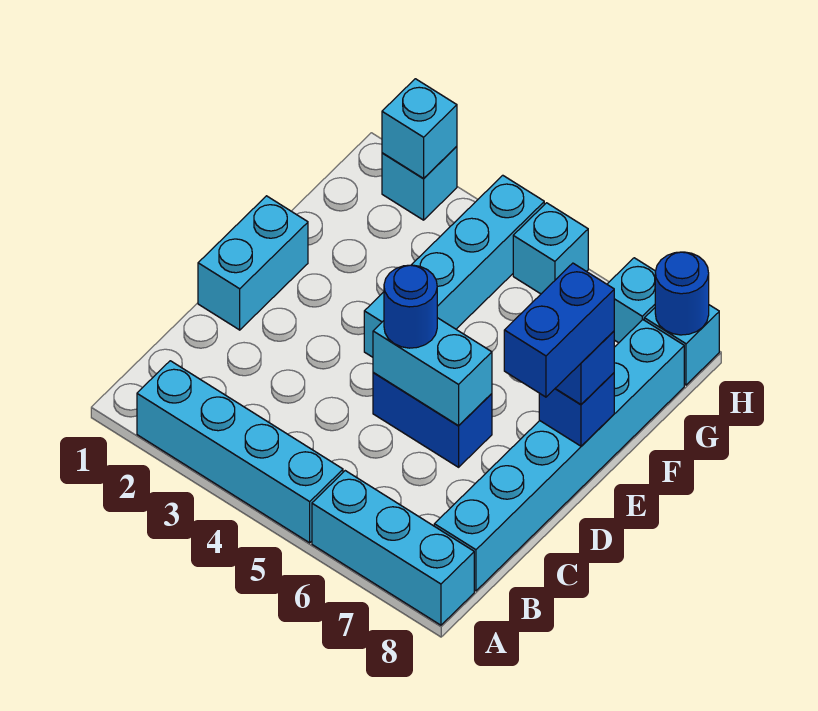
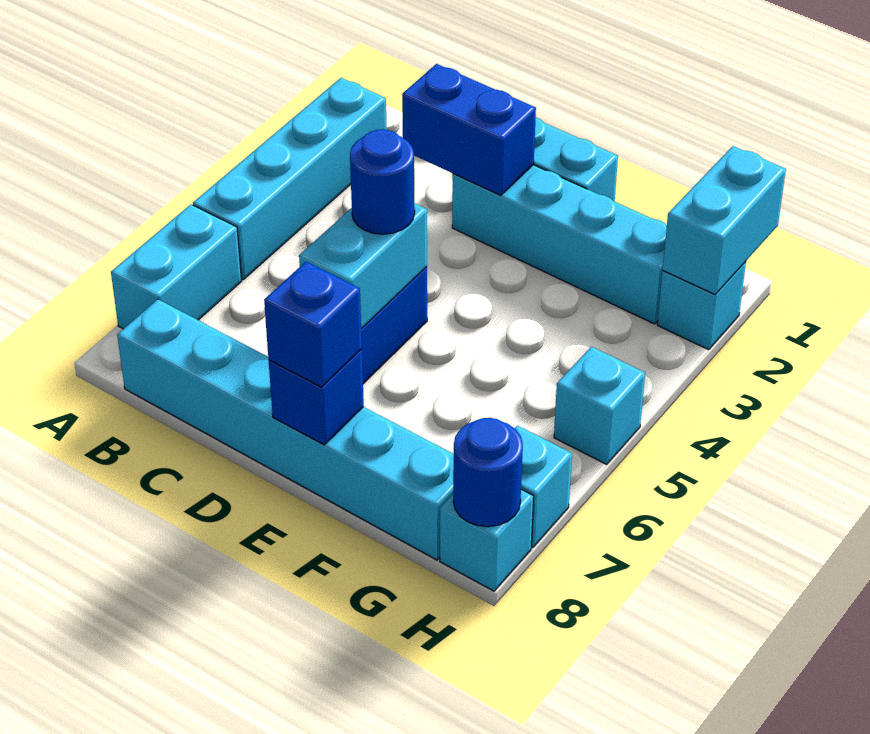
cyan brick A6:A8 level 1 -> cyan brick A6:A7 level 1
blue brick D8:E8 level 4 -> blue brick C2:D2 level 2
cyan brick E4:H4 level 1 -> cyan brick D2:G2 level 1
cyan brick H2 level 2 -> cyan brick H1:H2 level 2

